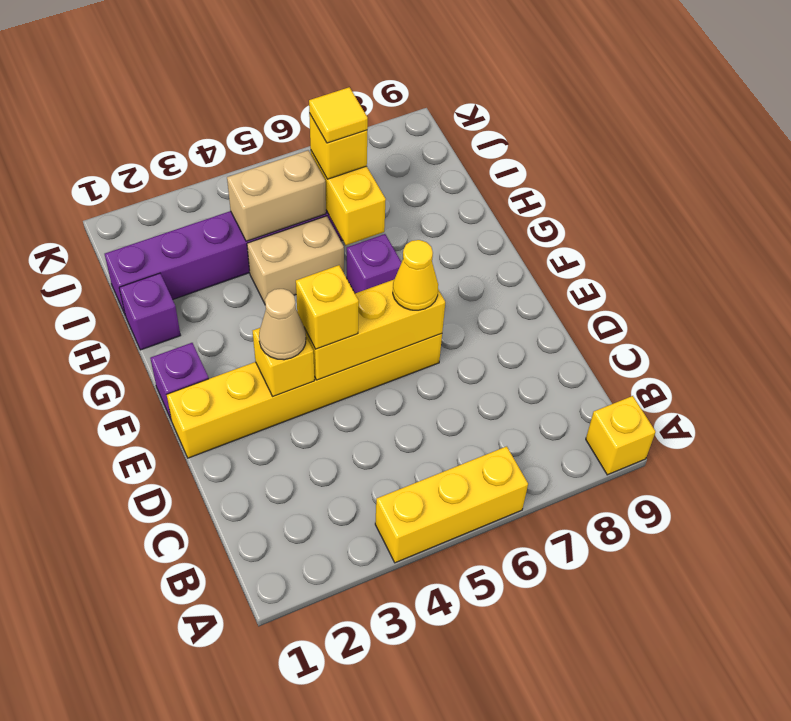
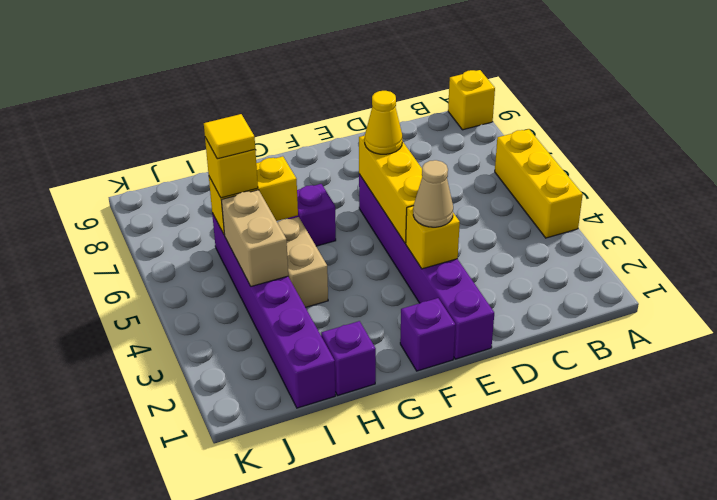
yellow brick E1:E6 level 1 -> purple brick E1:E6 level 1
yellow brick E4 level 3 -> none

